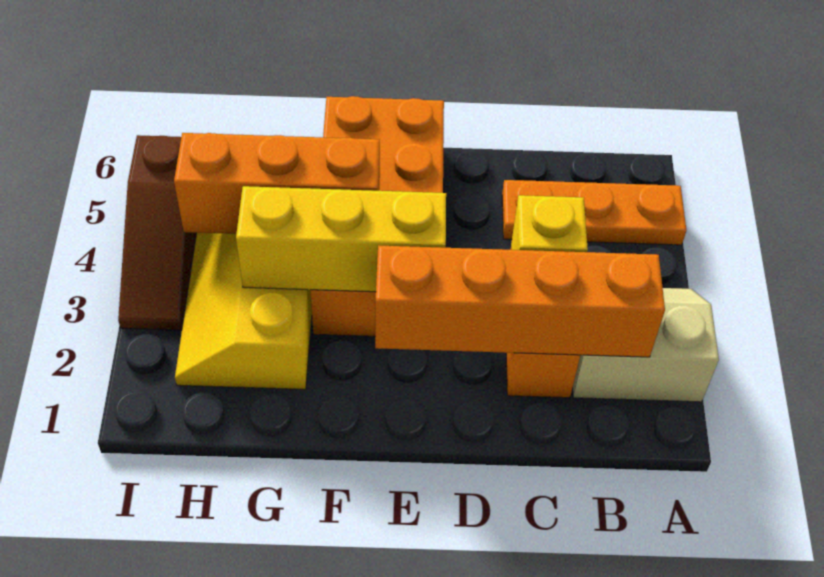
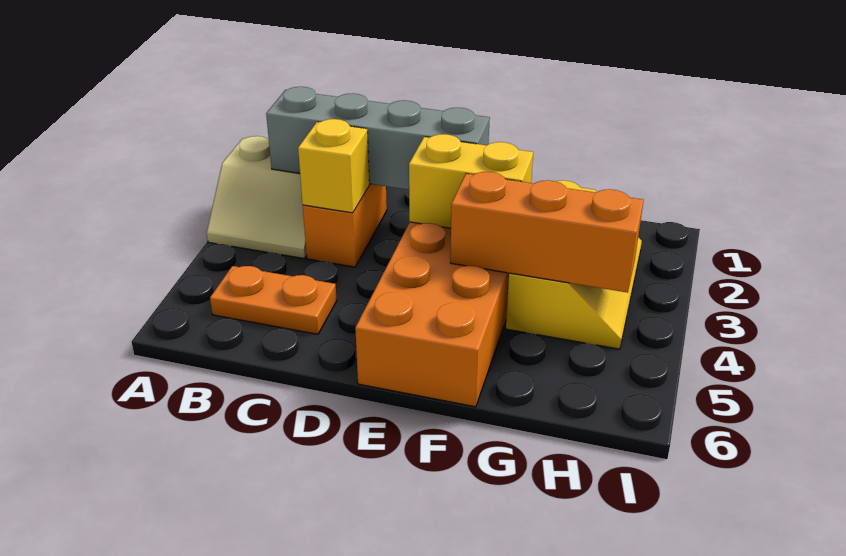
orange plate A5:C5 level 1 -> orange plate B5:C5 level 1
orange brick B2:E2 level 2 -> grey brick B2:E2 level 2
yellow brick E3:G3 level 2 -> yellow brick E3:F3 level 2
brown slope I3:I5 level 1 top 5 -> none

